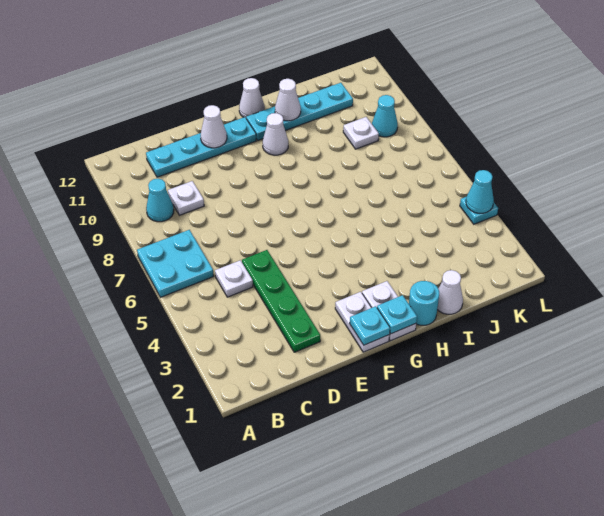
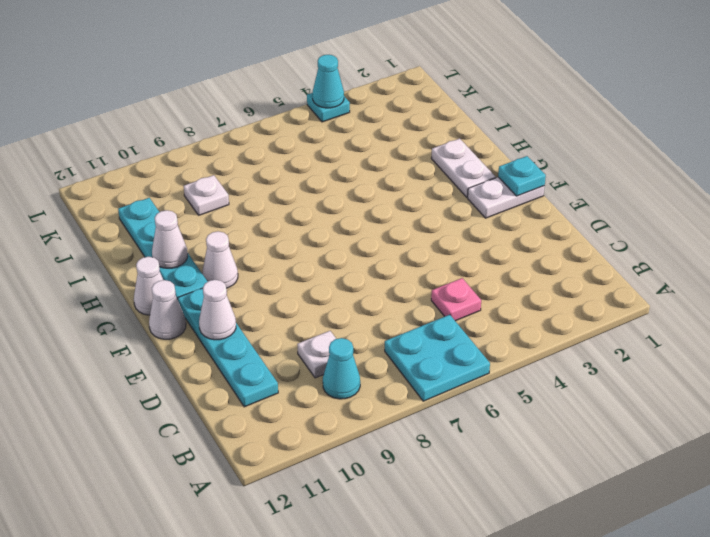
white plate C5 level 1 -> pink plate C5 level 1
green plate D2:D5 level 1 -> none
white plate G1:G2 level 1 -> white plate G2:H2 level 1
cyan plate G1 level 2 -> none
cyan round brick H1 level 1 -> none
white cone I1 level 1 -> white cone F12 level 1
cyan cone K9 level 1 -> none

